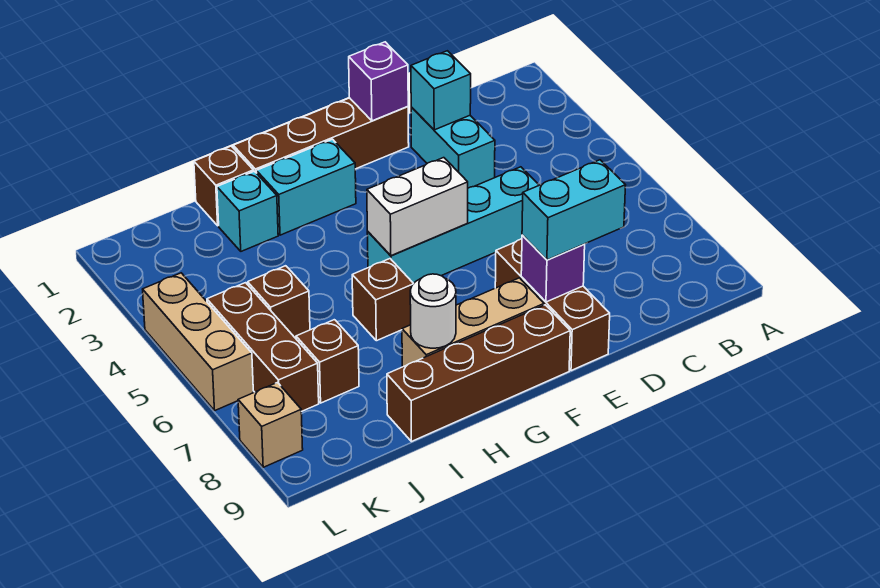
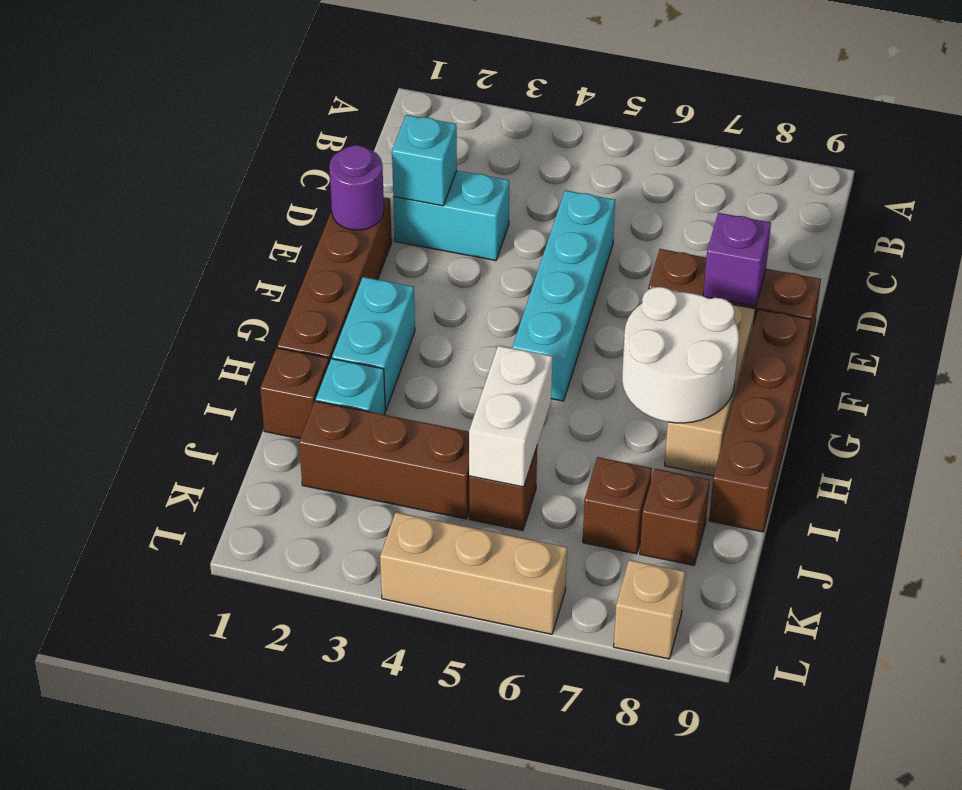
cyan brick D8:E8 level 3 -> none
purple brick E1 level 2 -> purple round brick E1 level 2
white brick F5:G5 level 2 -> white brick I5:J5 level 2
brown brick H6 level 1 -> brown brick J8 level 1
white round brick H8 level 2 -> white round brick G7:H8 level 2
brown brick K5:K7 level 1 -> brown brick J2:J4 level 1

